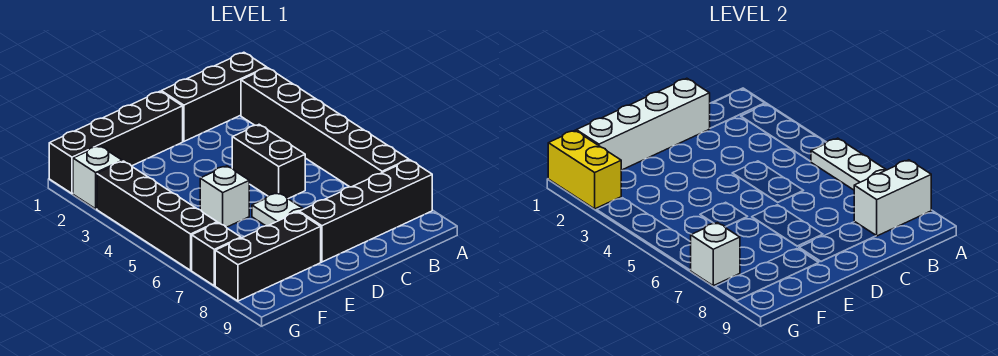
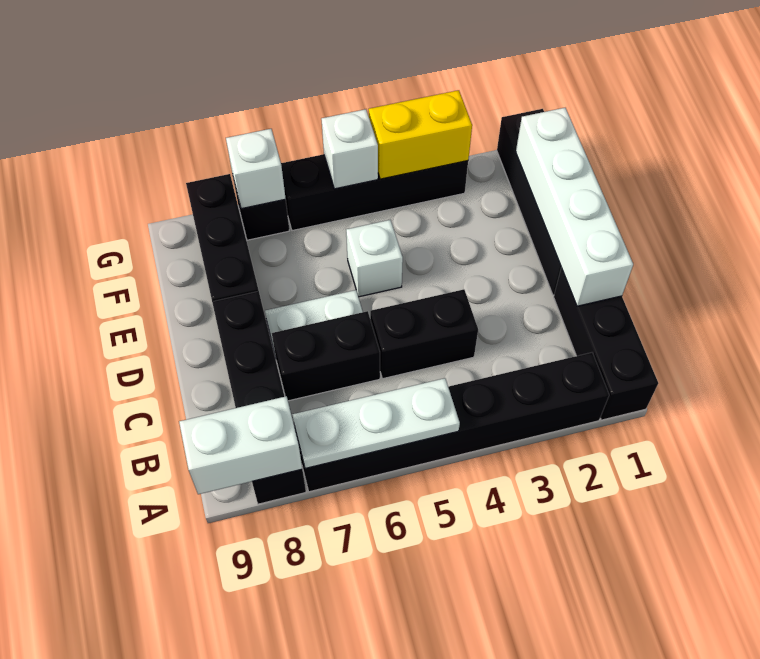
white brick A8:B8 level 2 -> white brick A8:A9 level 2
none -> black brick C6:C7 level 1
yellow brick G1:G2 level 2 -> yellow brick G3:G4 level 2
white brick G2 level 1 -> white brick G5 level 2

